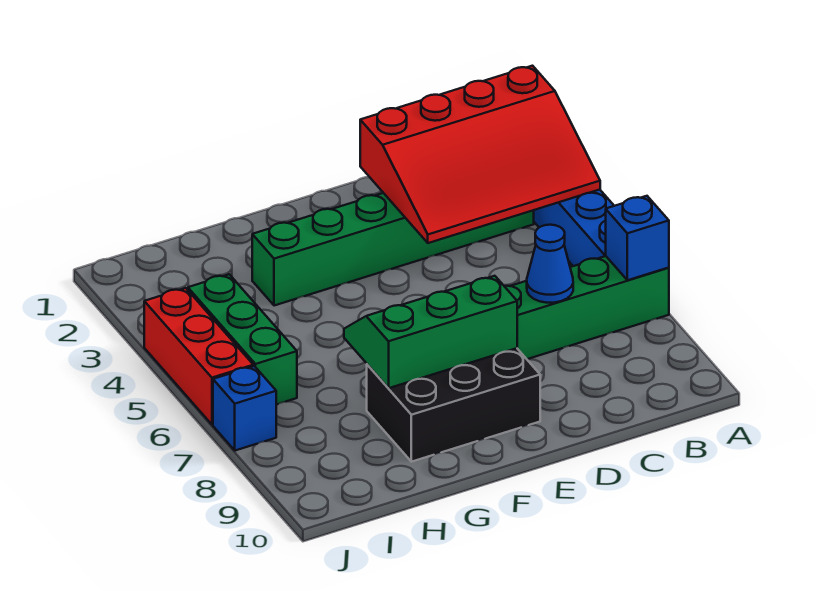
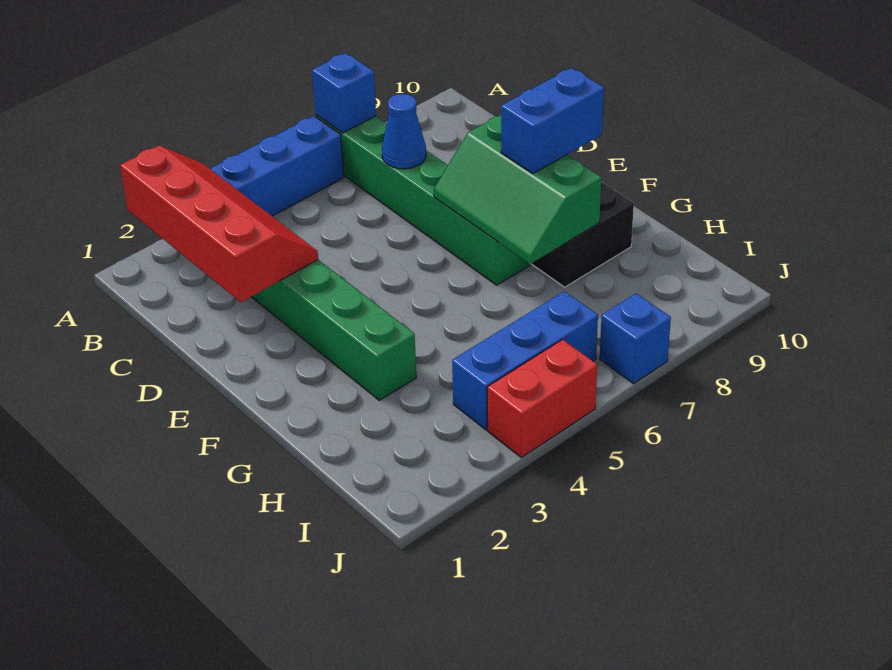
red slope A2:D4 level 2 top 2 -> red slope A2:D3 level 2 top 2
none -> blue brick F8:F9 level 3
green brick I4:I6 level 1 -> blue brick I4:I6 level 1
red brick J4:J6 level 1 -> red brick J4:J5 level 1

